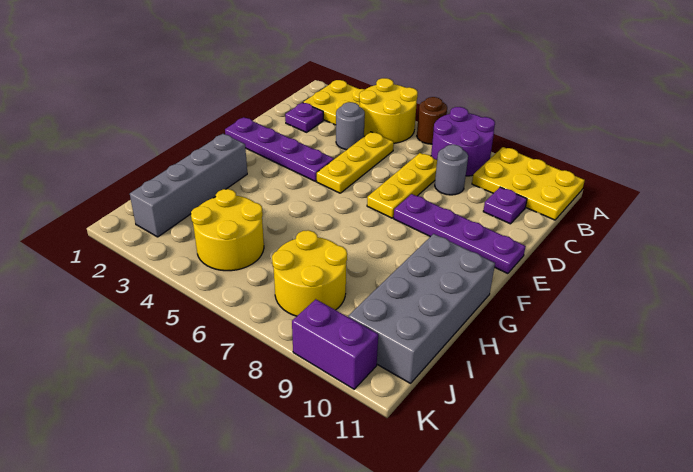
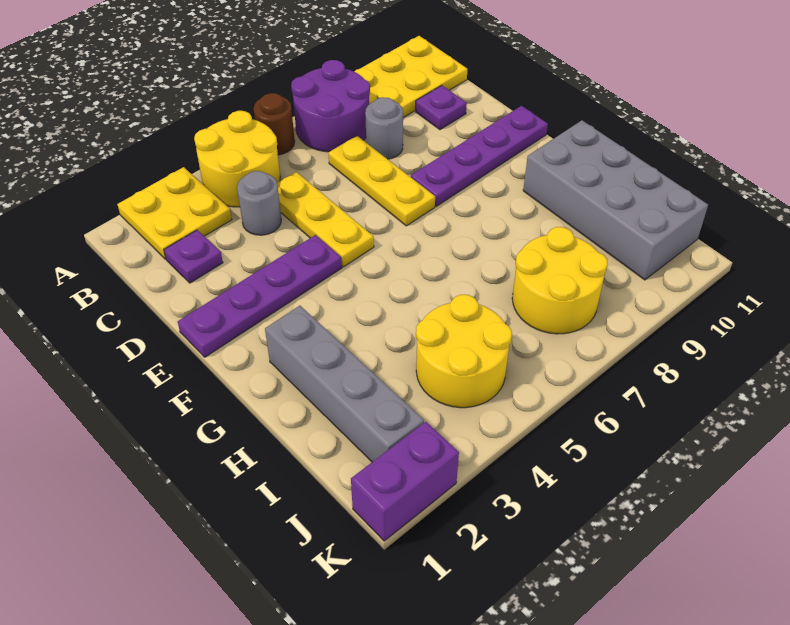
purple brick K9:K10 level 1 -> purple brick K1:K2 level 1

